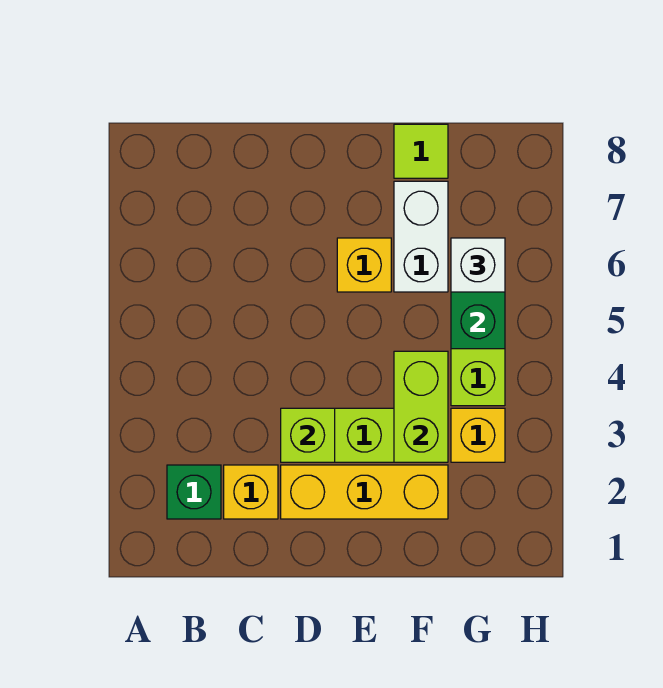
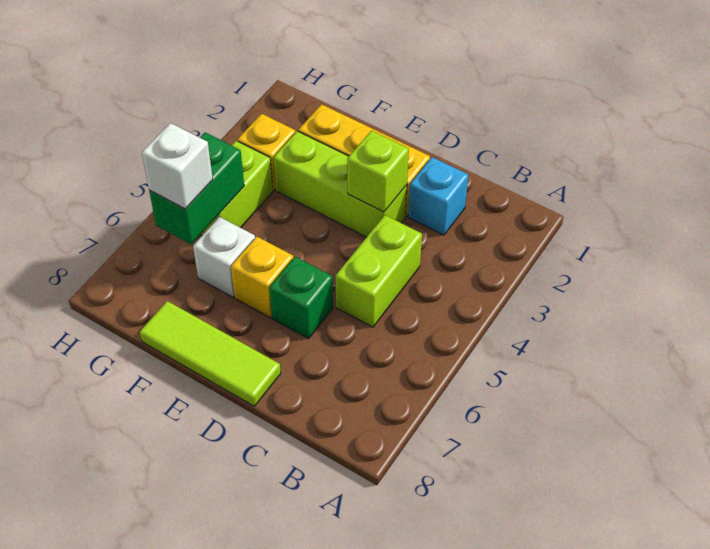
green brick B2 level 1 -> green brick D6 level 1
yellow brick C2 level 1 -> cyan brick C2 level 1
lime brick F3:F4 level 2 -> lime brick C4:C5 level 1
white brick F6:F7 level 1 -> white brick F6 level 1
lime tile F8 level 1 -> lime tile D8:F8 level 1

